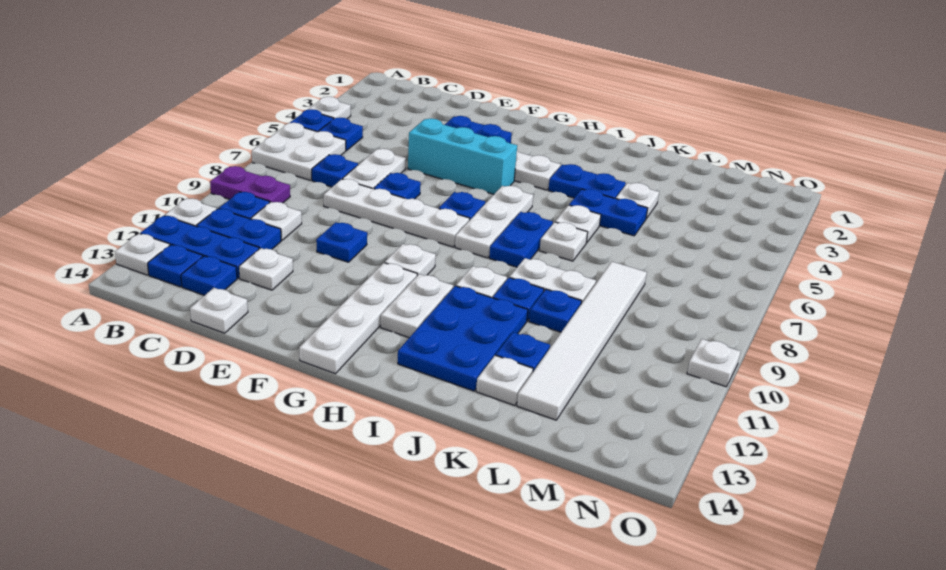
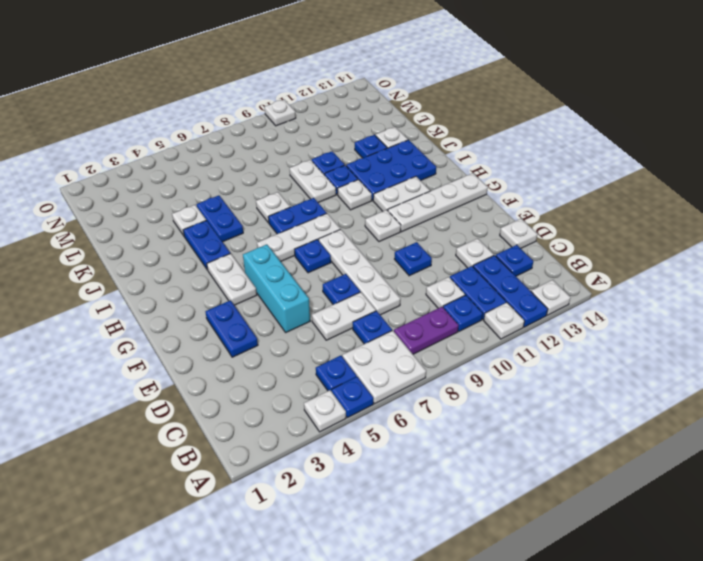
purple plate A9:B9 level 1 -> purple plate B8:B9 level 1
blue plate B13 level 1 -> none
white plate J6 level 1 -> none
white tile L8:L13 level 1 -> none

